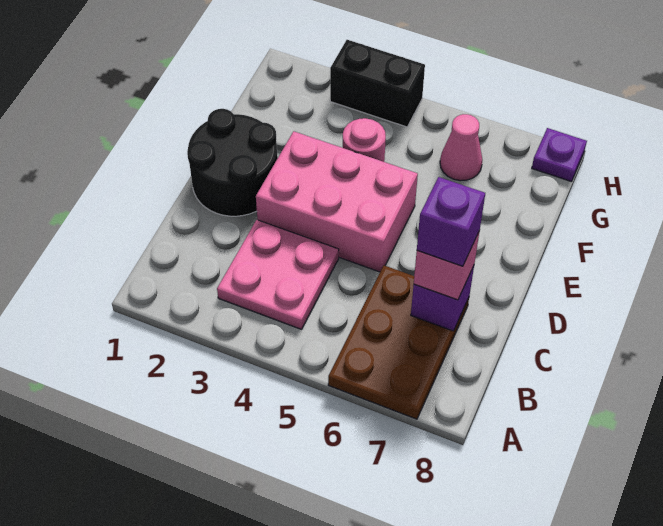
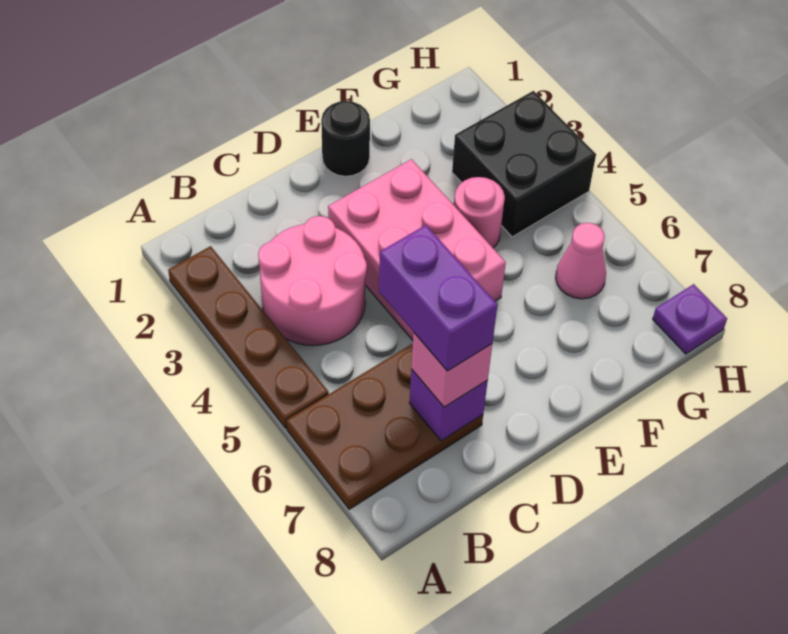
none -> brown plate A2:A5 level 1
pink plate B3:C4 level 1 -> pink round brick B3:C4 level 1
purple brick C7 level 4 -> purple brick C6:C7 level 4
black round brick D1:E2 level 1 -> black round brick E1 level 1
black brick H3:H4 level 1 -> black brick G3:H4 level 1

